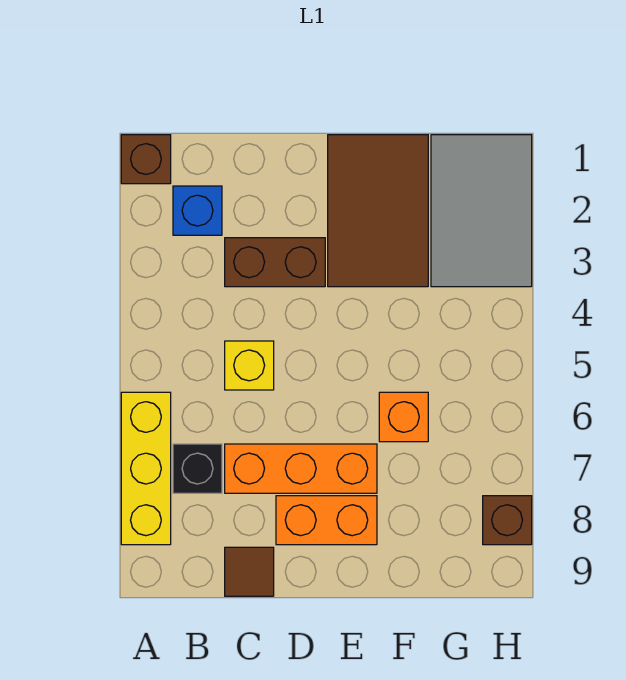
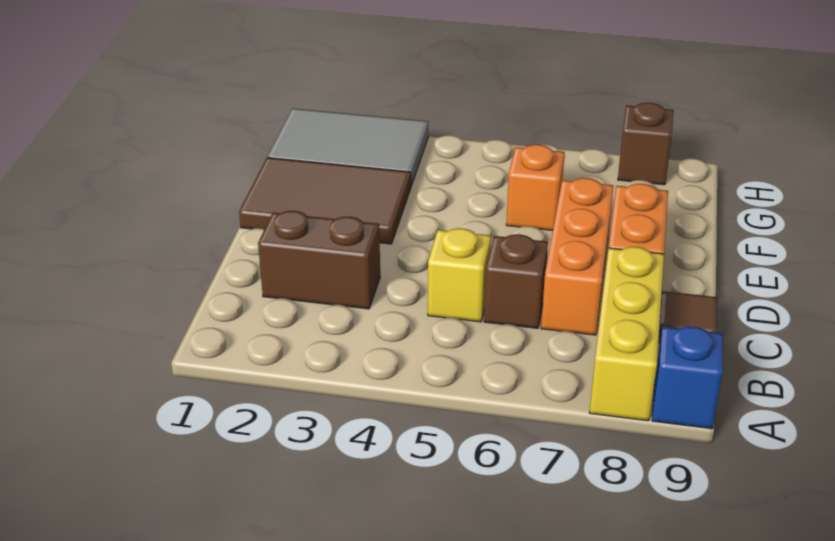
brown brick A1 level 1 -> brown brick C6 level 1
yellow brick A6:A8 level 1 -> yellow brick A8:C8 level 1
blue brick B2 level 1 -> blue brick A9 level 1
black brick B7 level 1 -> none
brown brick C3:D3 level 1 -> brown brick C2:C3 level 1

